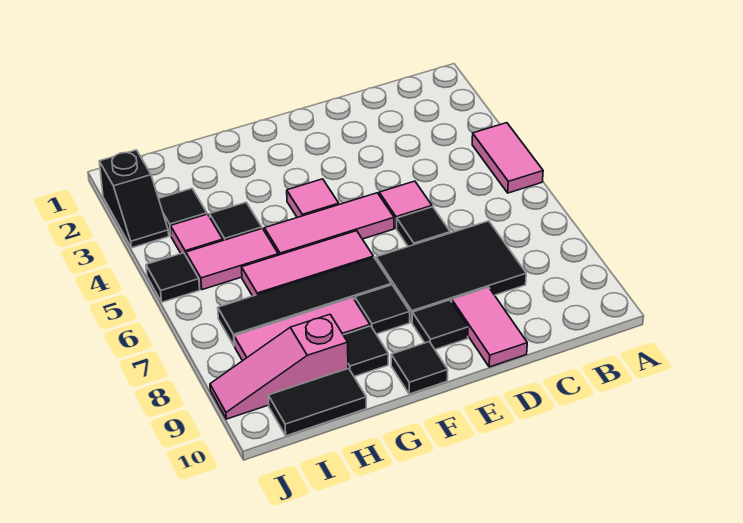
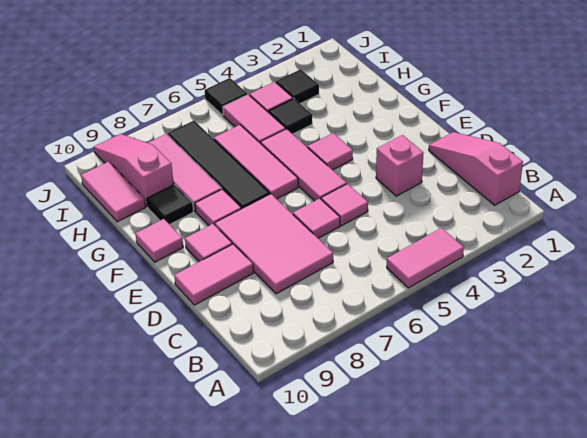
none -> pink slope B1:D1 level 1 top B
black tile C7:E8 level 1 -> pink tile C7:E8 level 1
none -> pink brick D3 level 1
black tile D6 level 1 -> pink tile D6 level 1
black tile E9 level 1 -> pink tile E9 level 1
black tile F8 level 1 -> pink tile F8 level 1
black tile F10 level 1 -> pink tile F10 level 1
black tile H10:I10 level 1 -> pink tile H10:I10 level 1
black slope J2:J3 level 1 top 2 -> none

